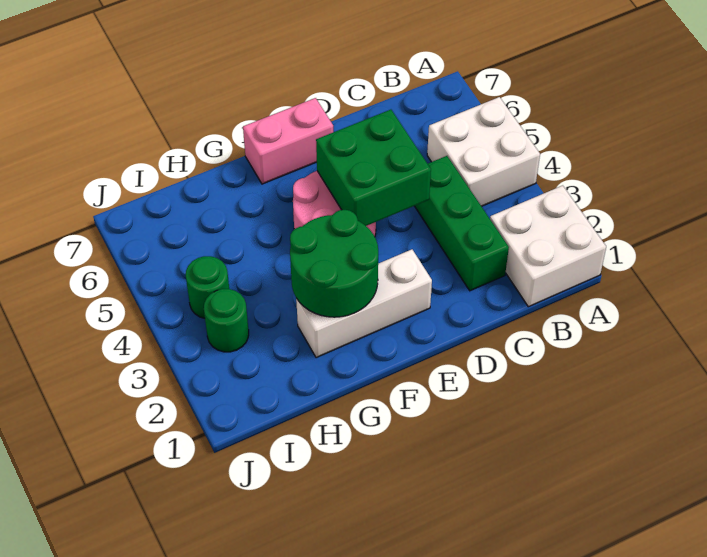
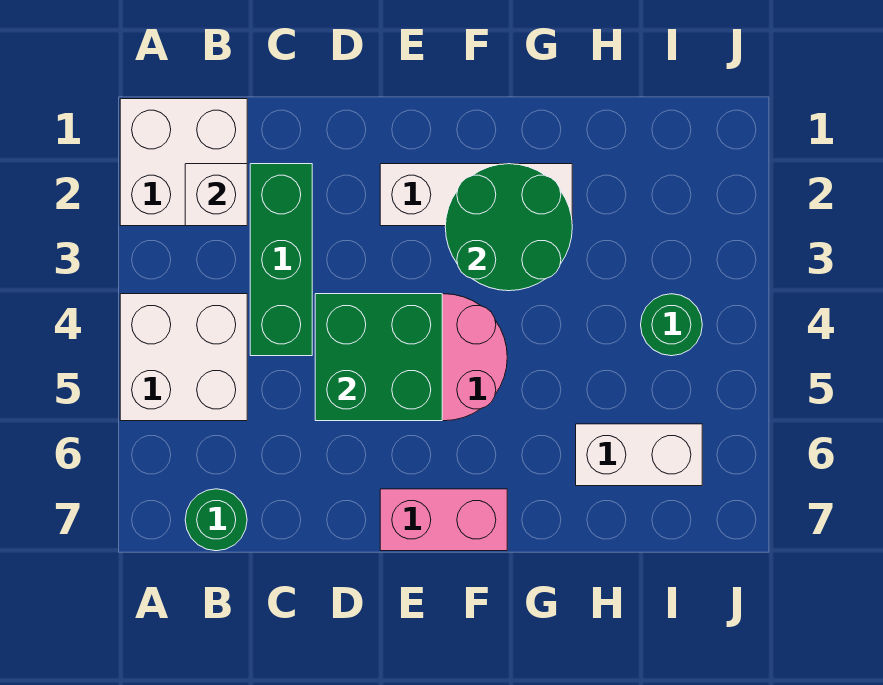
none -> white brick B2 level 2
none -> white brick H6:I6 level 1
green round brick I3 level 1 -> green round brick B7 level 1

